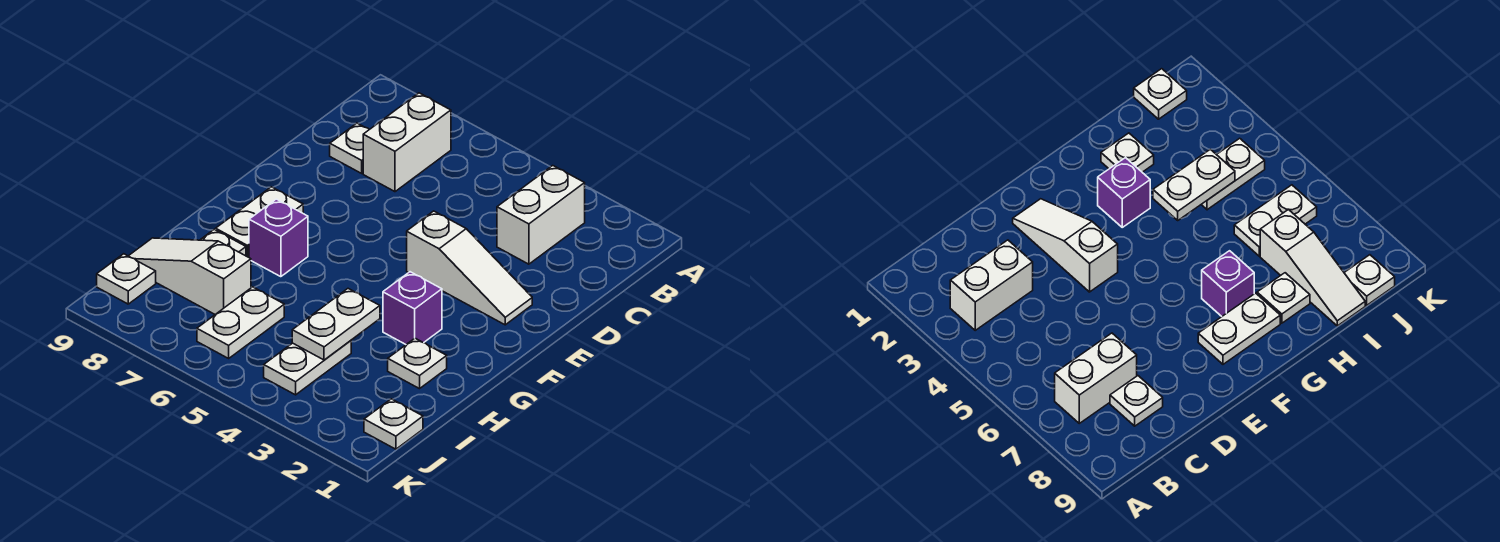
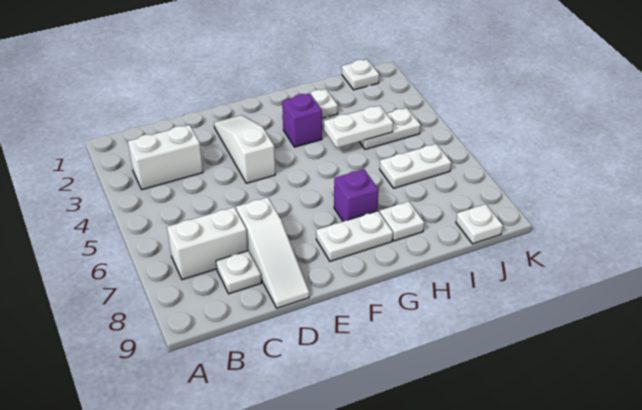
white slope I7:I9 level 1 top 7 -> white slope D7:D9 level 1 top 7

